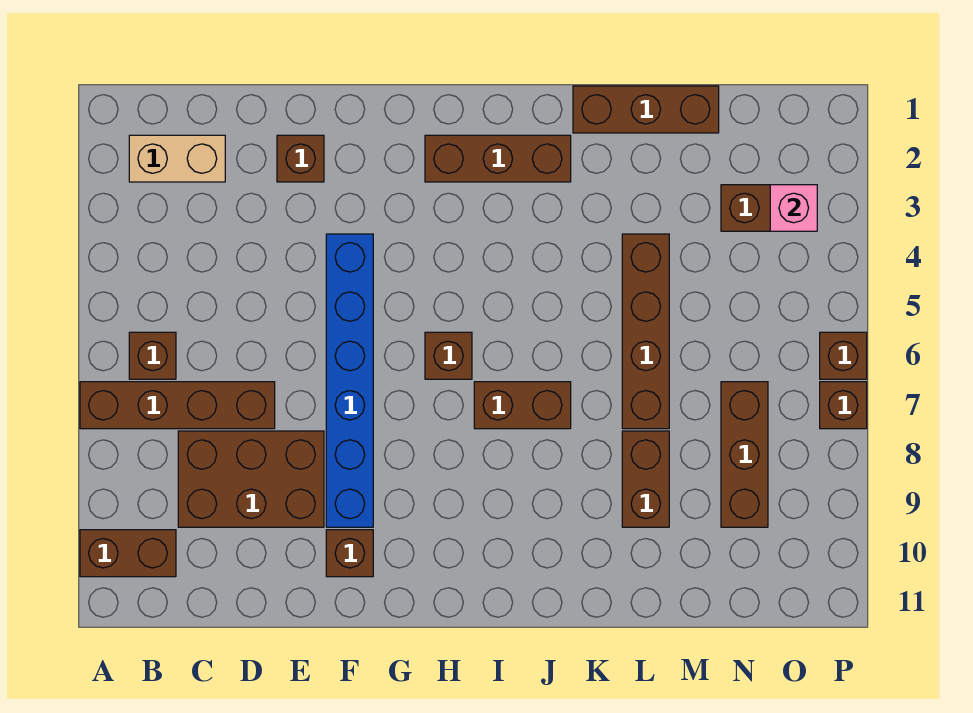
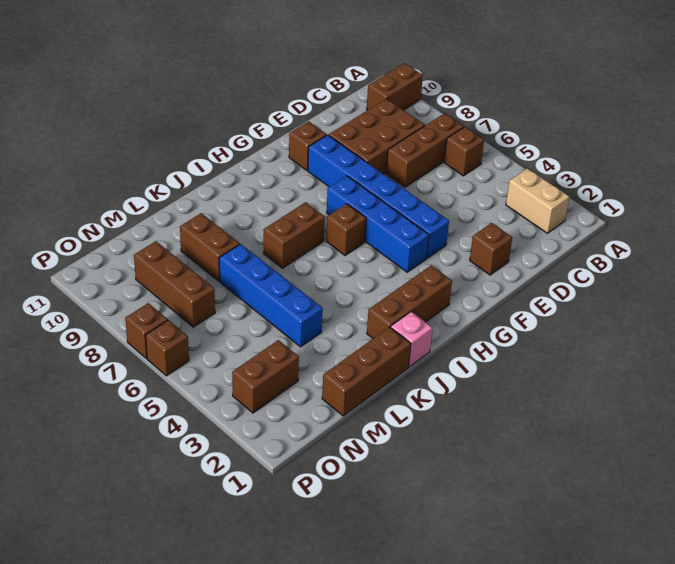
brown brick A7:D7 level 1 -> brown brick B7:D7 level 1
tan brick B2:C2 level 1 -> tan brick B2:B3 level 1
none -> blue brick G4:G7 level 1
brown brick L4:L7 level 1 -> blue brick L4:L7 level 1
pink brick O3 level 2 -> pink brick J1 level 1

